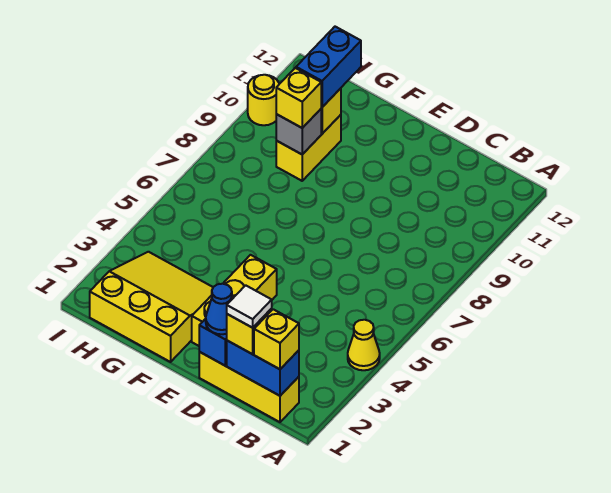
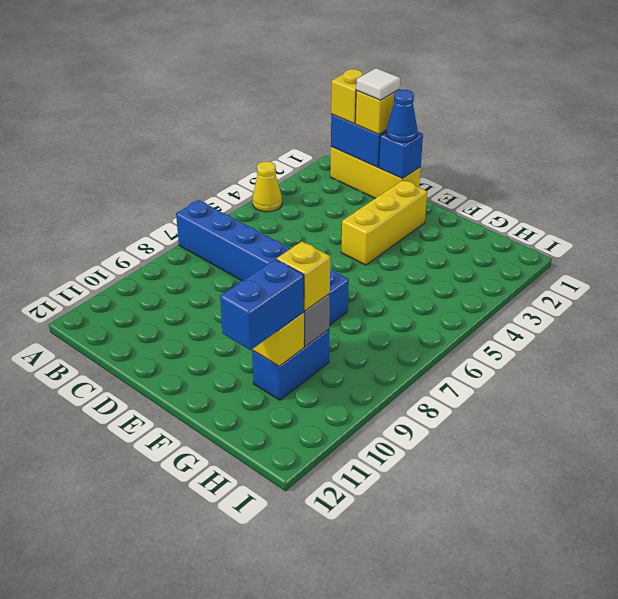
none -> blue brick A7:F7 level 1
yellow slope F1:H3 level 1 top 1 -> none
yellow brick G9:G10 level 1 -> blue brick G9:G10 level 1
yellow round brick I10 level 1 -> none

